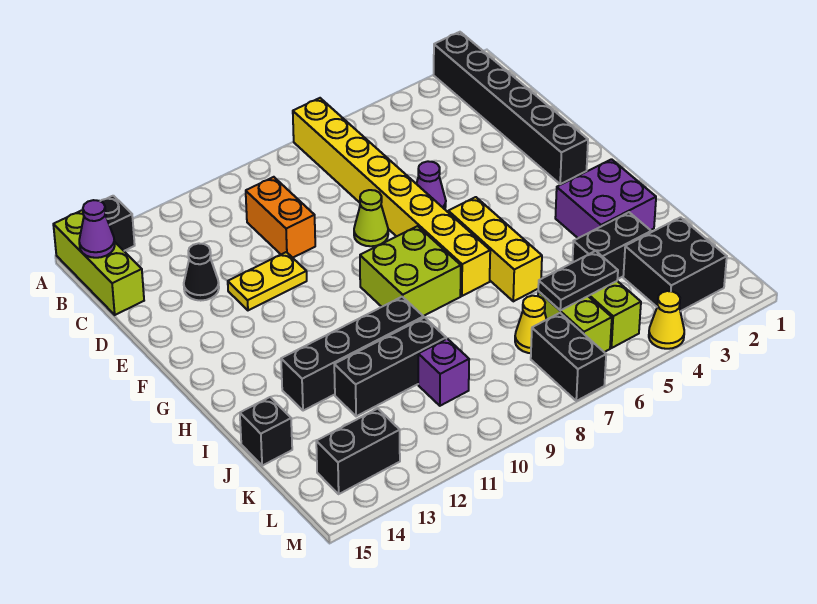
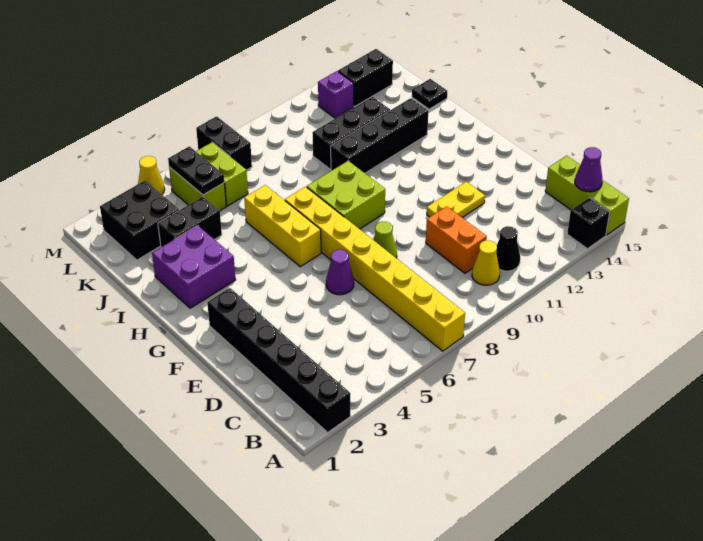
black cone D13 level 1 -> black cone B11 level 1
black brick J15 level 1 -> black plate J15 level 1
black plate K5:K6 level 2 -> black plate K5:L5 level 2
yellow cone K7 level 1 -> yellow cone B10 level 1
purple brick K10 level 1 -> purple brick L12 level 1

